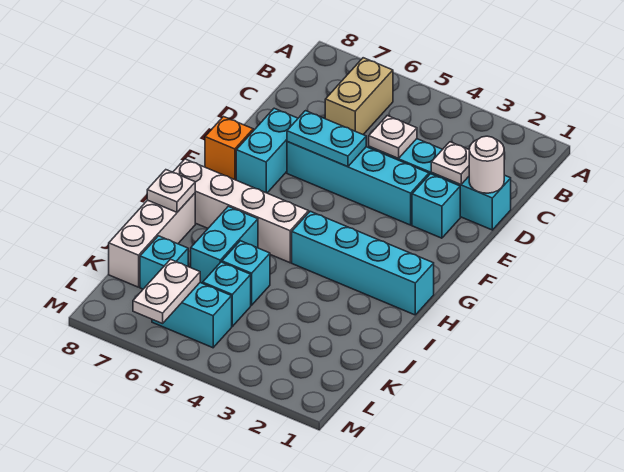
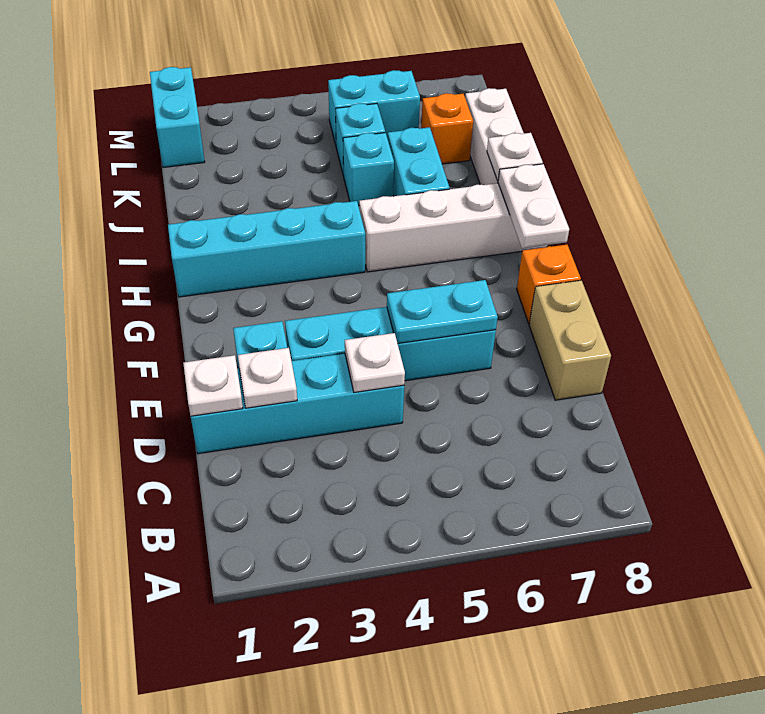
tan brick B6:C6 level 1 -> tan brick D8:E8 level 1
white round brick D1 level 2 -> white plate D1 level 2
cyan brick E7:F7 level 1 -> cyan brick L1:M1 level 1
cyan brick K7 level 1 -> orange brick K7 level 1
white plate L6:M6 level 2 -> white plate G8:H8 level 2

